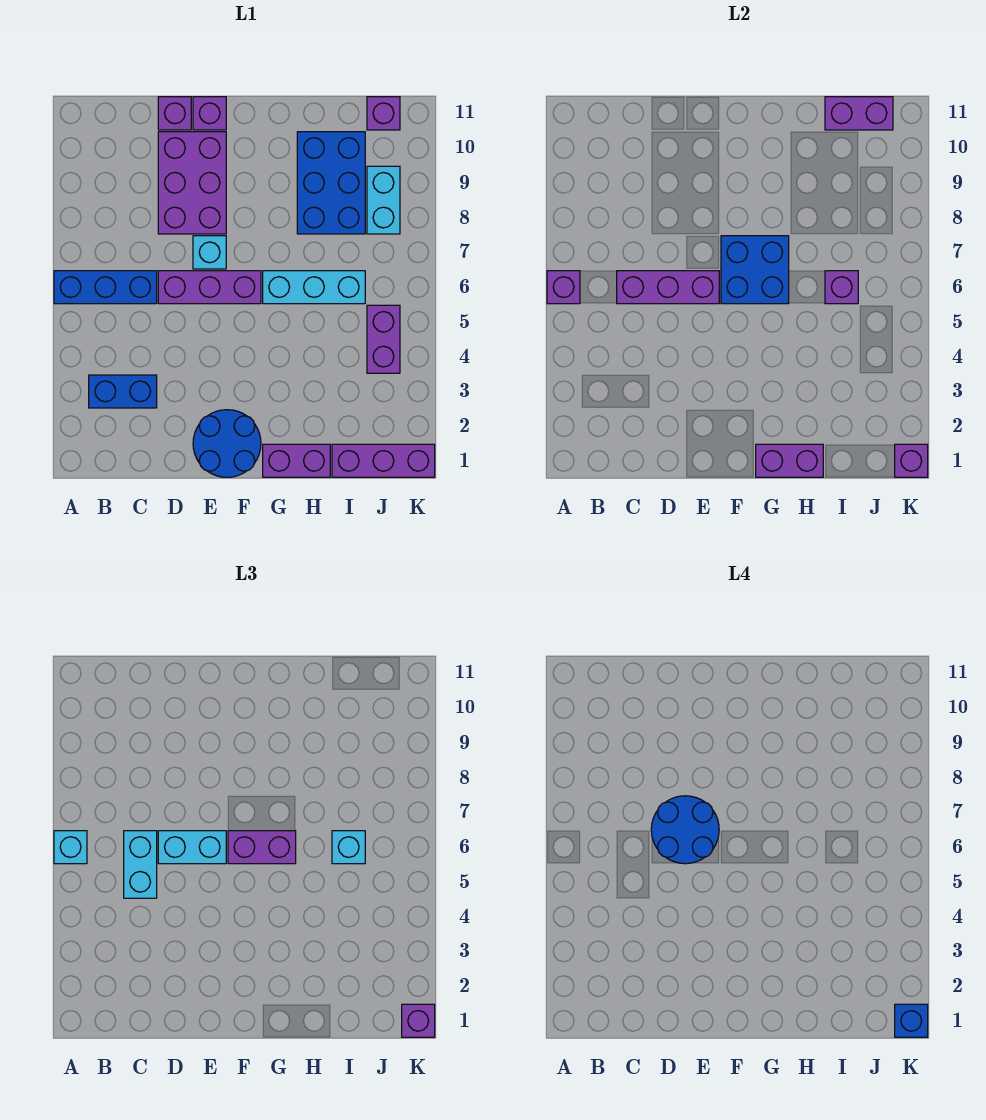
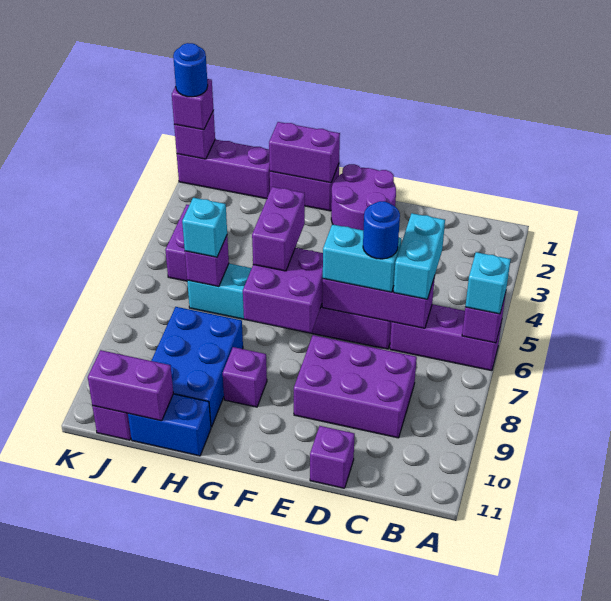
blue brick A6:C6 level 1 -> purple brick A6:C6 level 1
blue brick B3:C3 level 1 -> blue brick H11:I11 level 1
blue round brick D6:E7 level 4 -> blue round brick D6 level 4
purple brick D8:E10 level 1 -> purple brick C8:E9 level 1
blue round brick E1:F2 level 1 -> purple round brick E1:F2 level 1
cyan brick E7 level 1 -> none
purple brick E11 level 1 -> purple brick G9 level 1
blue brick F6:G7 level 2 -> purple brick F6:G7 level 2
purple brick F6:G6 level 3 -> purple brick G5:G6 level 3
cyan brick J8:J9 level 1 -> none
blue brick K1 level 4 -> blue round brick K1 level 4

